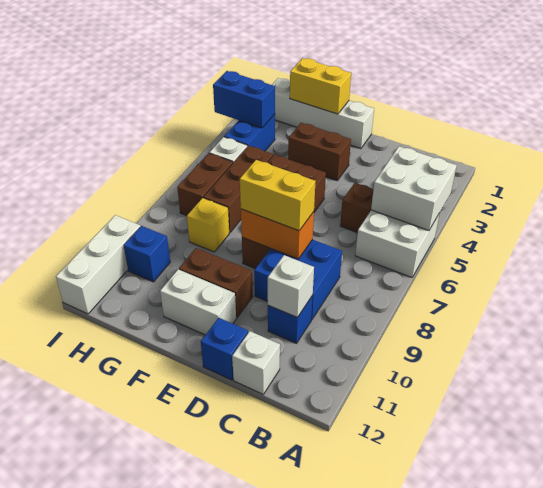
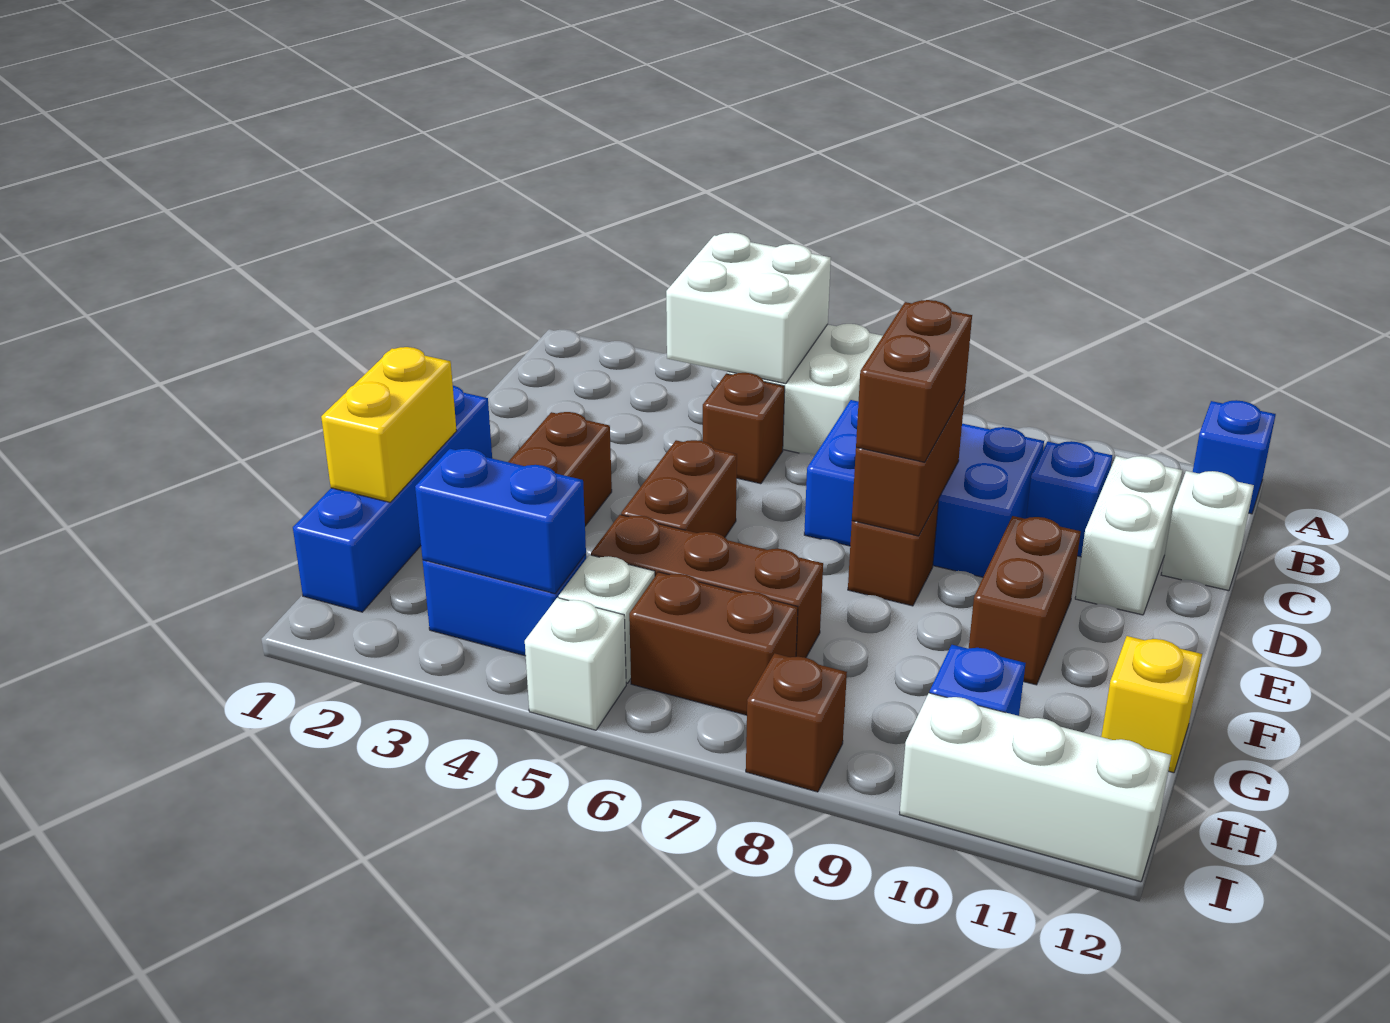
blue brick C8:D9 level 1 -> blue brick C7:D9 level 1
white brick C10 level 2 -> white brick I5 level 1
orange brick D8:E8 level 2 -> brown brick D8:E8 level 2
yellow brick D8:E8 level 3 -> brown brick D8:E8 level 3
blue brick D12 level 1 -> blue brick A12 level 1
white brick E1:H1 level 1 -> blue brick E1:H1 level 1
white brick E11:F11 level 1 -> white brick C11:D11 level 1
yellow brick G8 level 1 -> yellow brick G12 level 1
blue brick H3:I3 level 2 -> blue brick H3:H4 level 2
none -> brown brick I8 level 1

